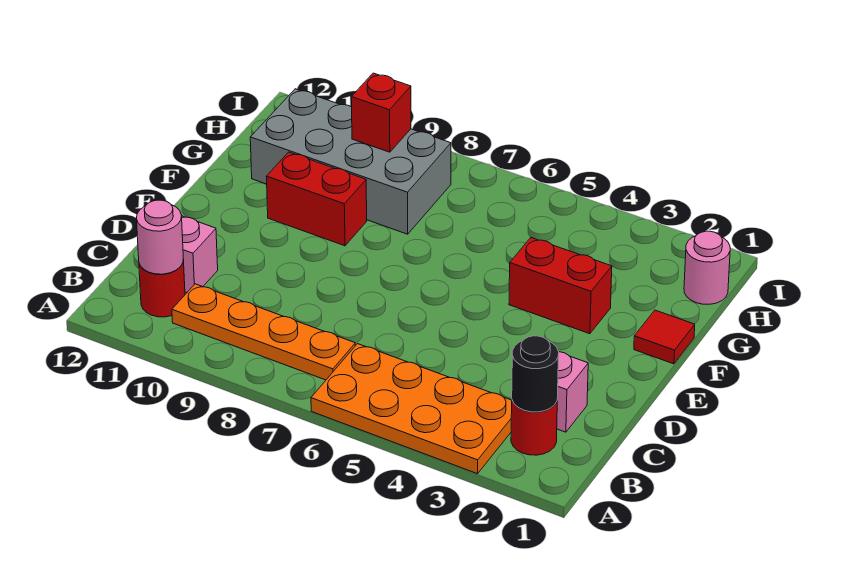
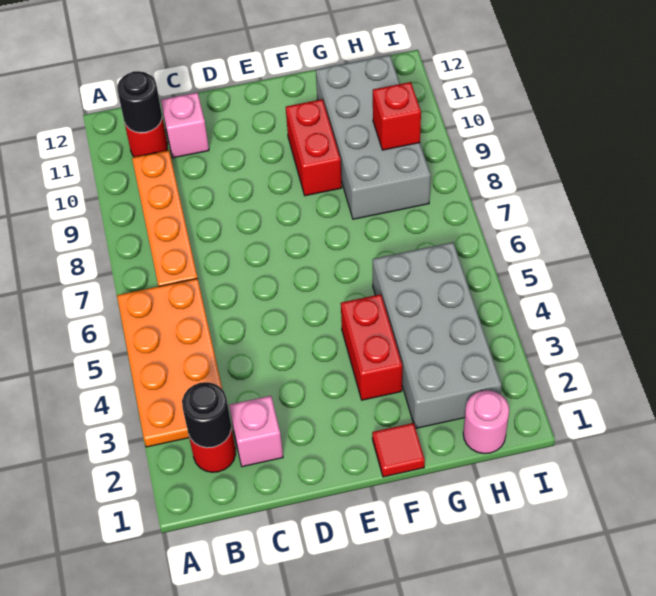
pink round brick B11 level 2 -> black round brick B11 level 2
none -> grey brick G2:H5 level 1

